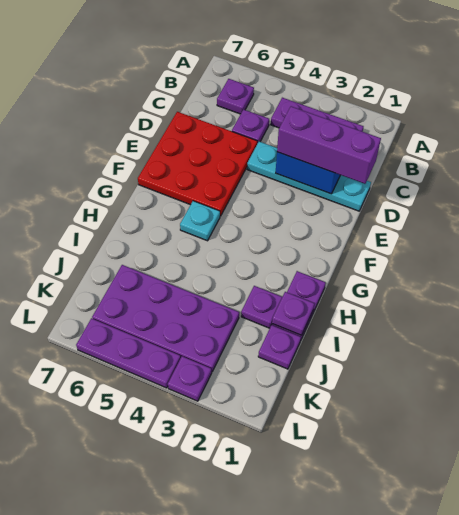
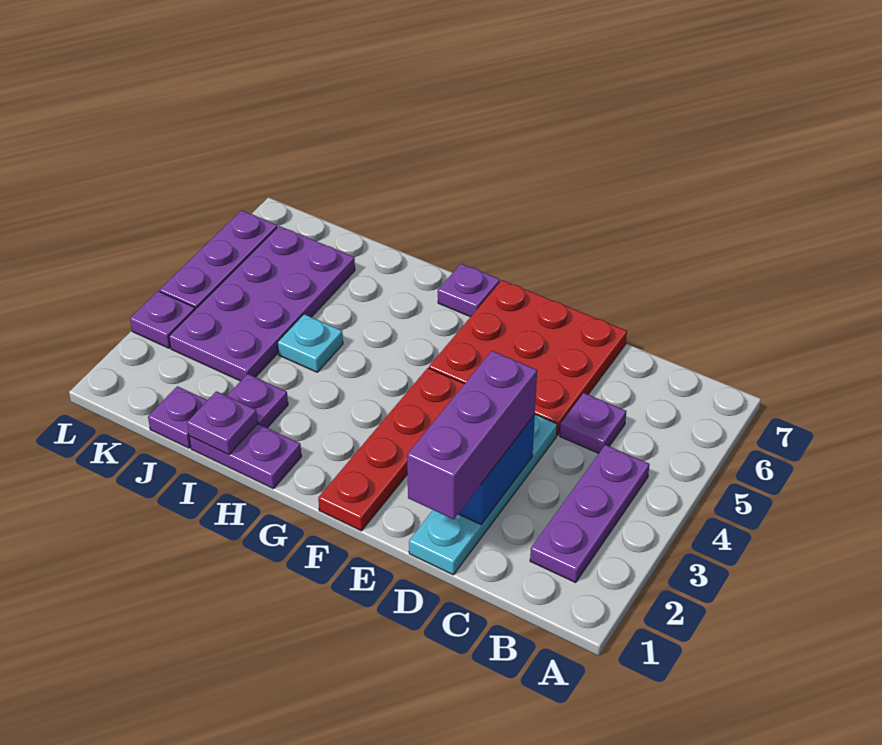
purple plate B6 level 1 -> purple plate G7 level 1
none -> red plate F1:F4 level 1
cyan plate G5 level 1 -> cyan plate I4 level 1

